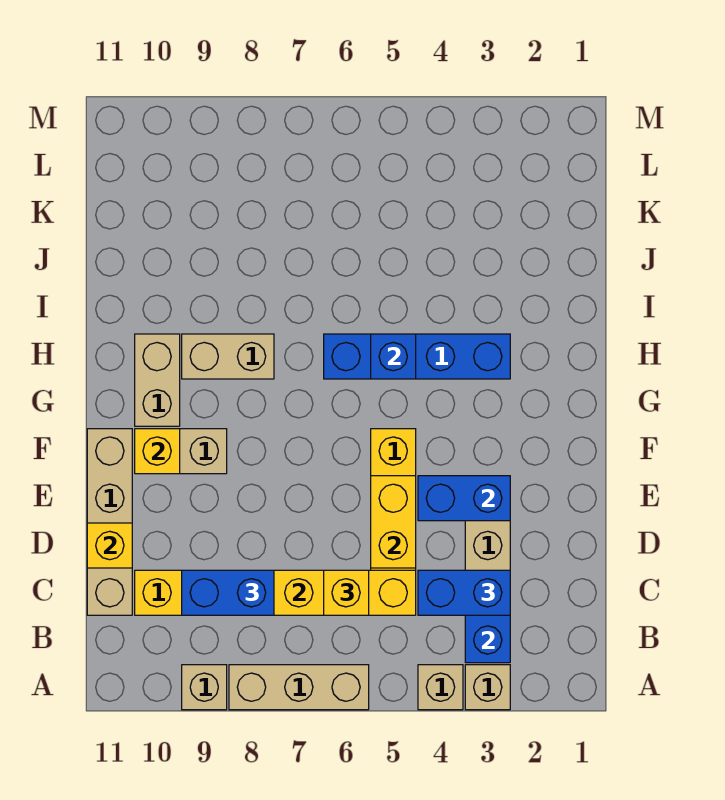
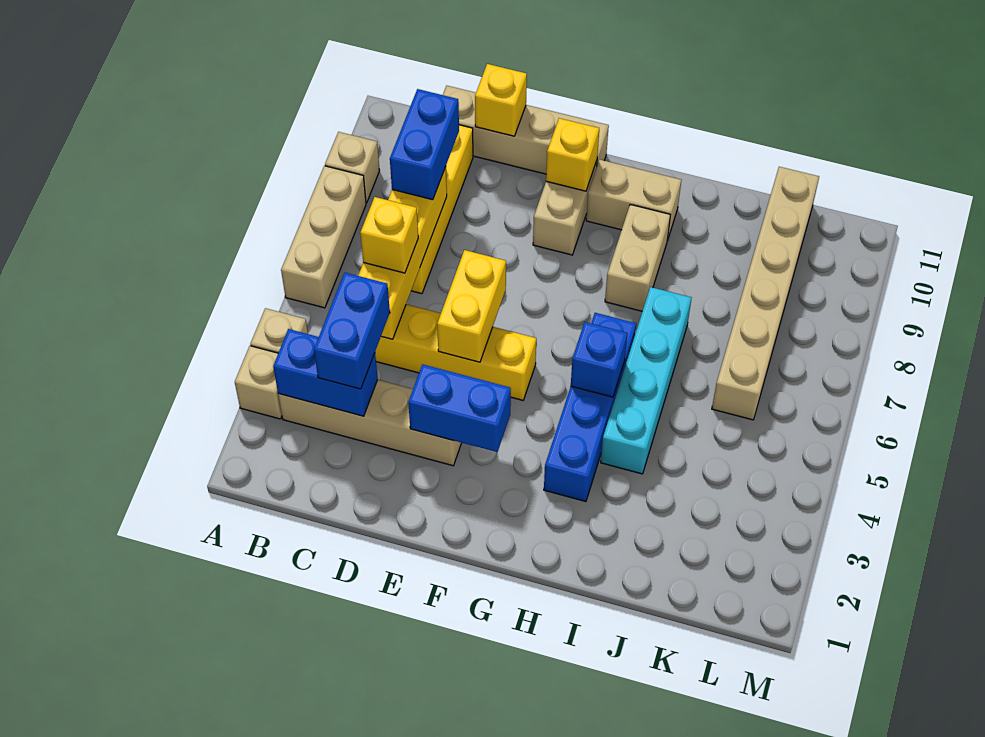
yellow brick D5:E5 level 2 -> yellow brick E5:E6 level 2
blue brick E3:E4 level 2 -> blue brick E3:F3 level 2
none -> cyan brick I4:I7 level 1
none -> tan brick K6:K11 level 1

